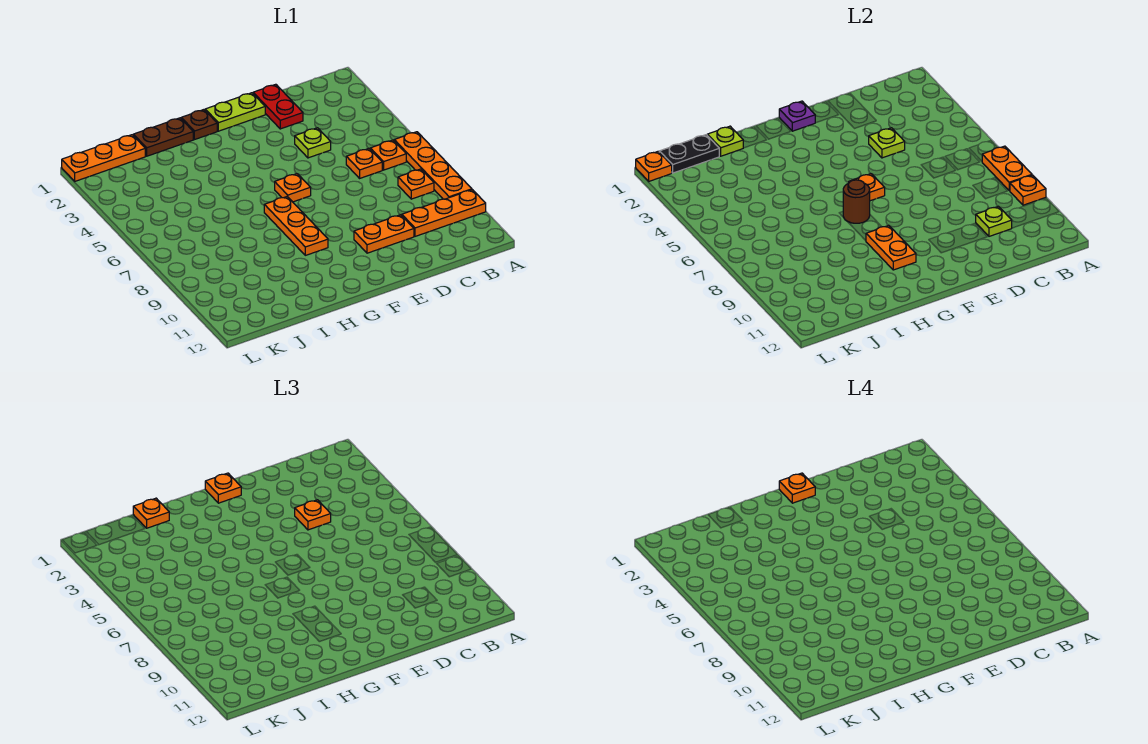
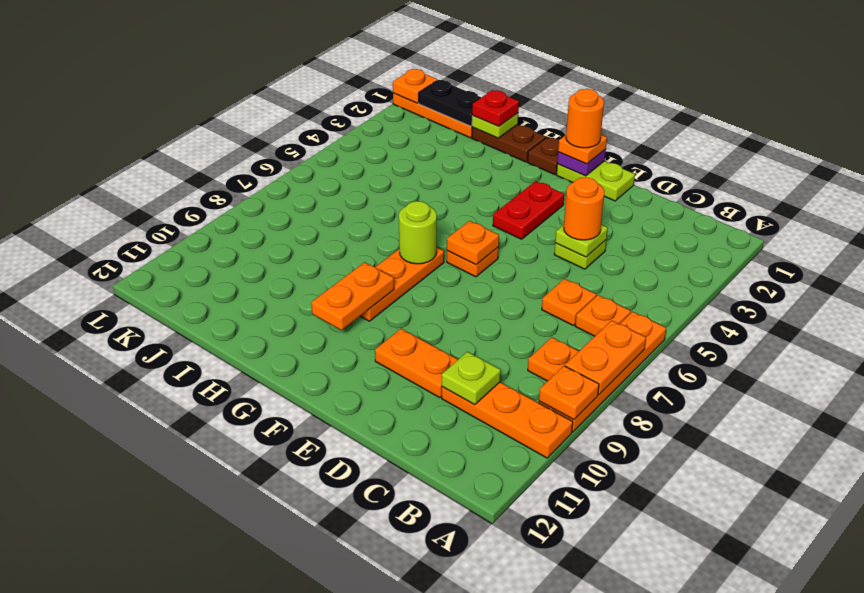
red plate D1:D2 level 1 -> red plate F3:F4 level 1
orange plate D4 level 3 -> orange round brick D4 level 3
orange plate F1 level 4 -> orange round brick F1 level 4
brown round brick G7 level 2 -> lime round brick G7 level 2
orange plate I1 level 3 -> red plate I1 level 3

